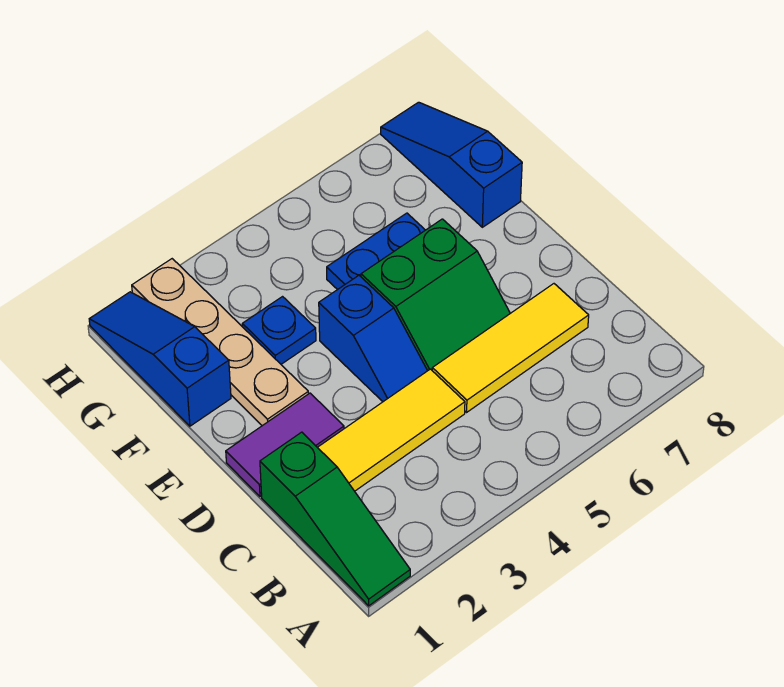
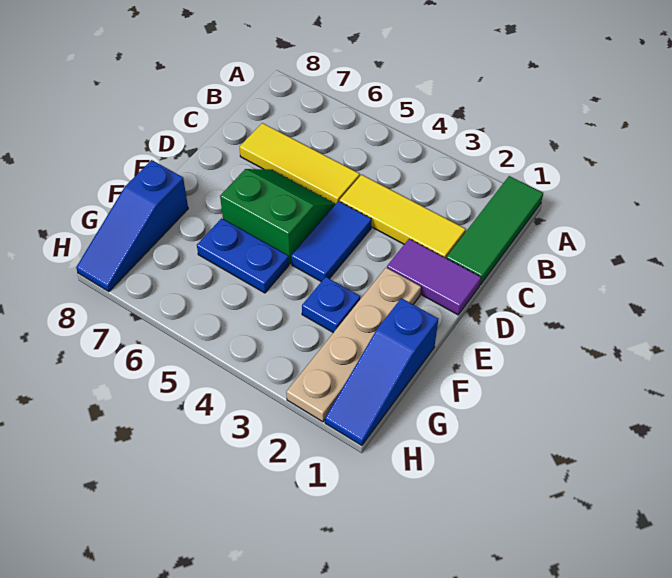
green slope A1:C1 level 1 top C -> green tile A1:C1 level 1
blue slope D4:E4 level 1 top E -> blue tile D4:E4 level 1

